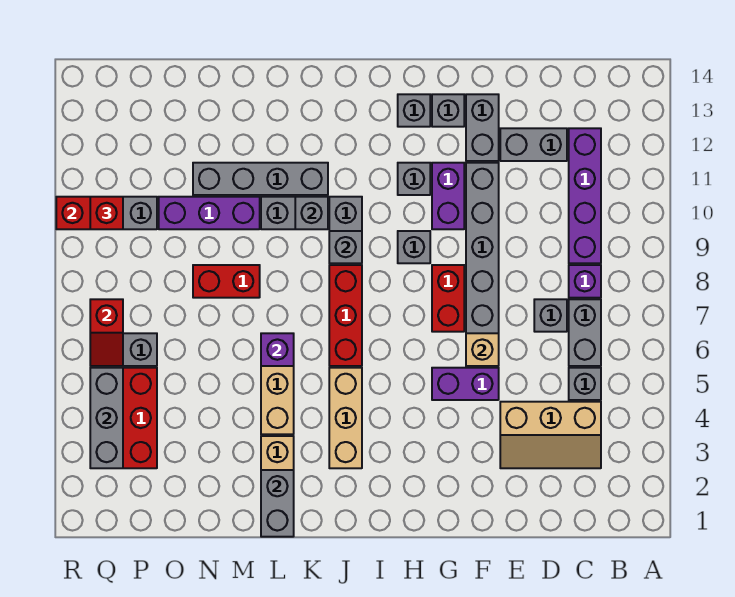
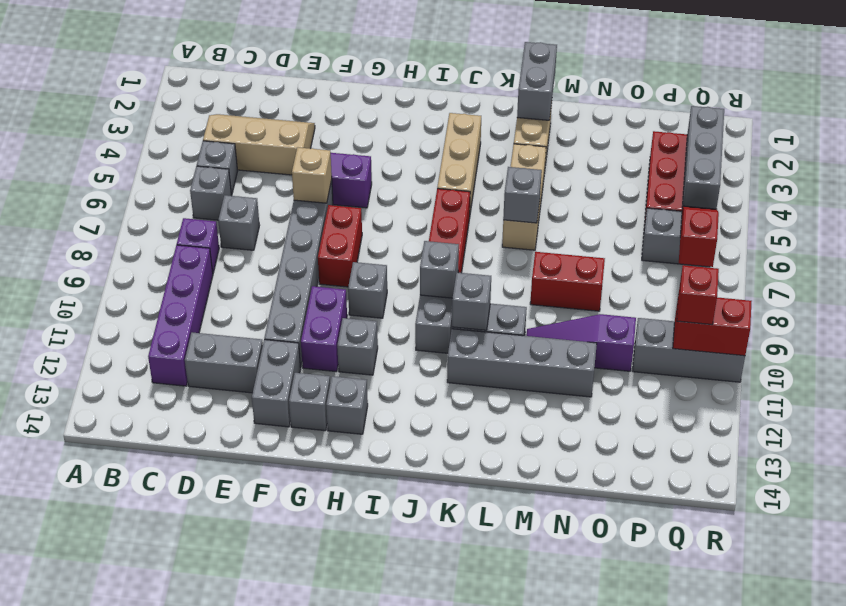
grey brick C6:C7 level 1 -> grey brick C6 level 1
purple brick L6 level 2 -> grey brick L6 level 2
purple brick M10:O10 level 1 -> purple slope M10:O10 level 1 top O

